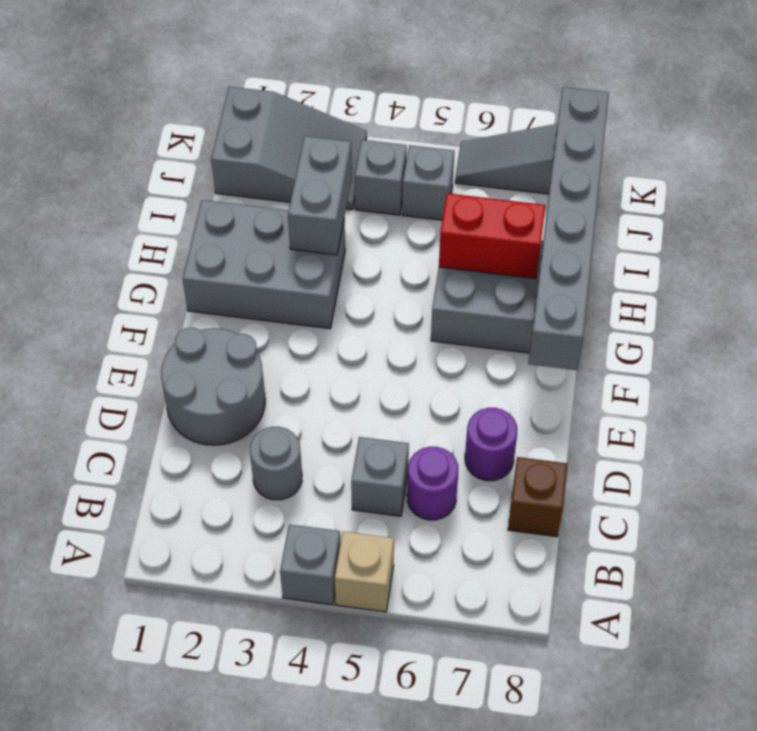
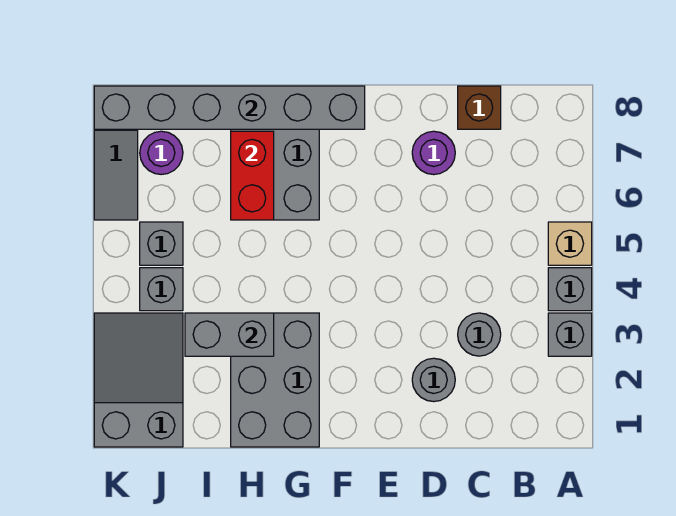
grey brick C5 level 1 -> grey brick A3 level 1
purple round brick C6 level 1 -> purple round brick J7 level 1
grey round brick D1:E2 level 1 -> grey round brick D2 level 1

